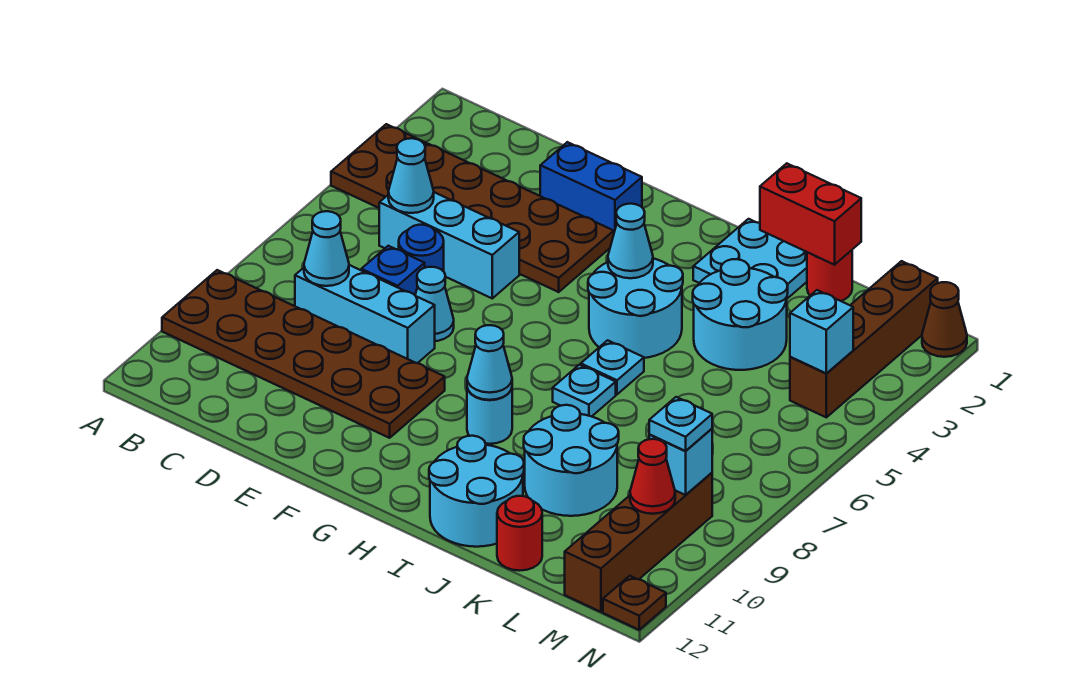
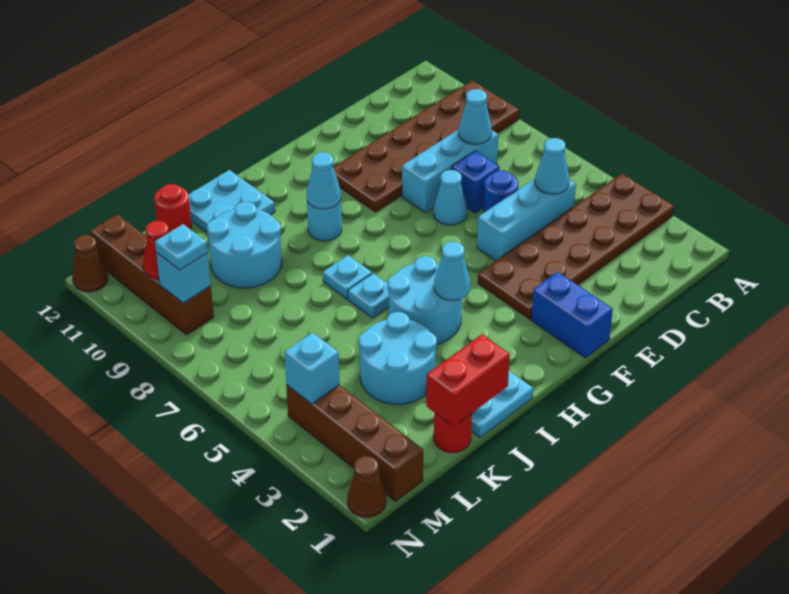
blue brick E2:F2 level 1 -> blue brick F1:F2 level 1
cyan round brick I11:J12 level 1 -> cyan plate I11:J12 level 1
brown plate N12 level 1 -> brown cone N12 level 1

